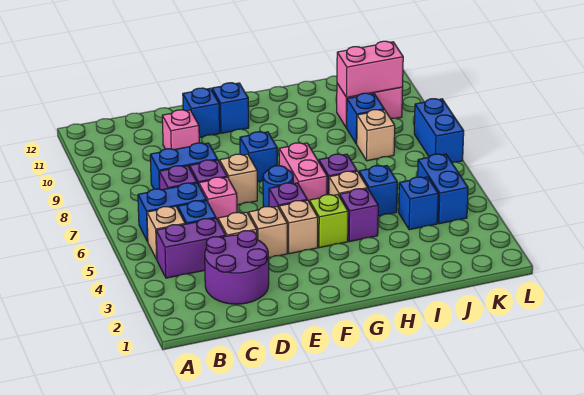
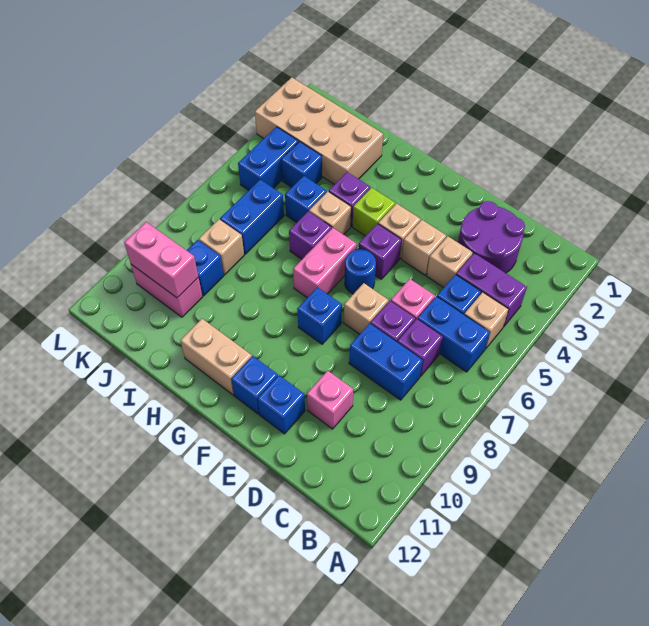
none -> tan brick G11:H11 level 1
none -> tan brick I2:L3 level 1
blue brick L7:L8 level 1 -> blue brick J6:J7 level 1

